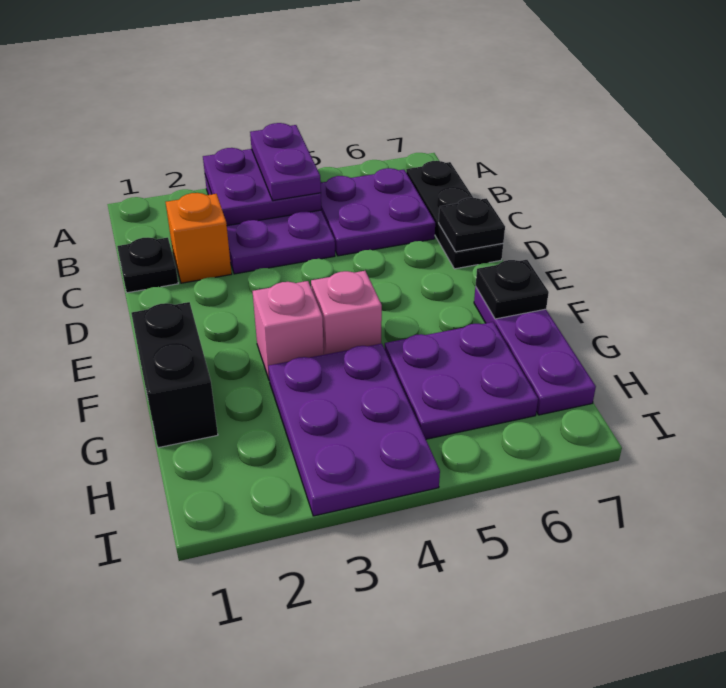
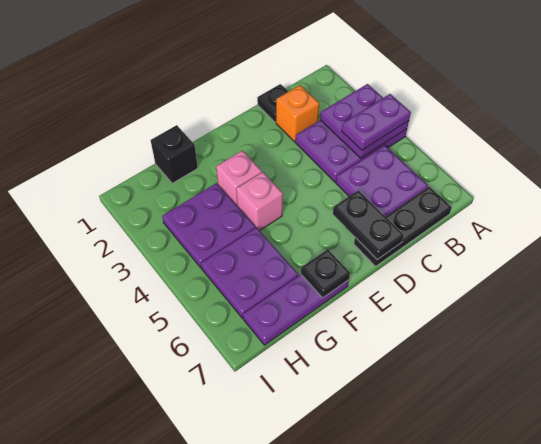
black plate D7 level 2 -> black plate D6:D7 level 2
black brick F1:G1 level 1 -> black brick G1 level 1
purple plate G3:I4 level 1 -> purple plate G3:H4 level 1

